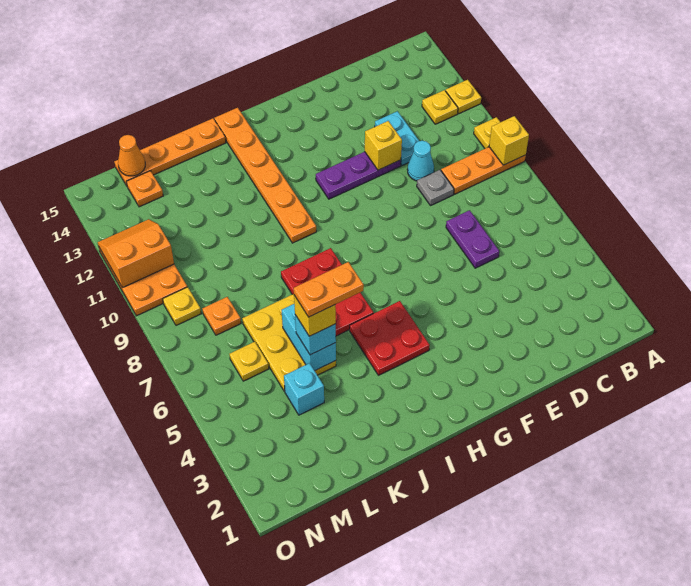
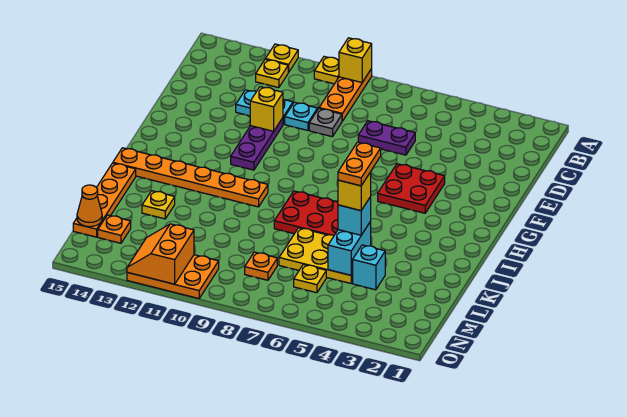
cyan cone D10 level 1 -> cyan plate D10 level 1
red plate H4:I5 level 1 -> red plate F4:G5 level 1
cyan brick K5:K6 level 2 -> cyan brick K5:L5 level 2
yellow plate N9 level 1 -> yellow plate K13 level 1

